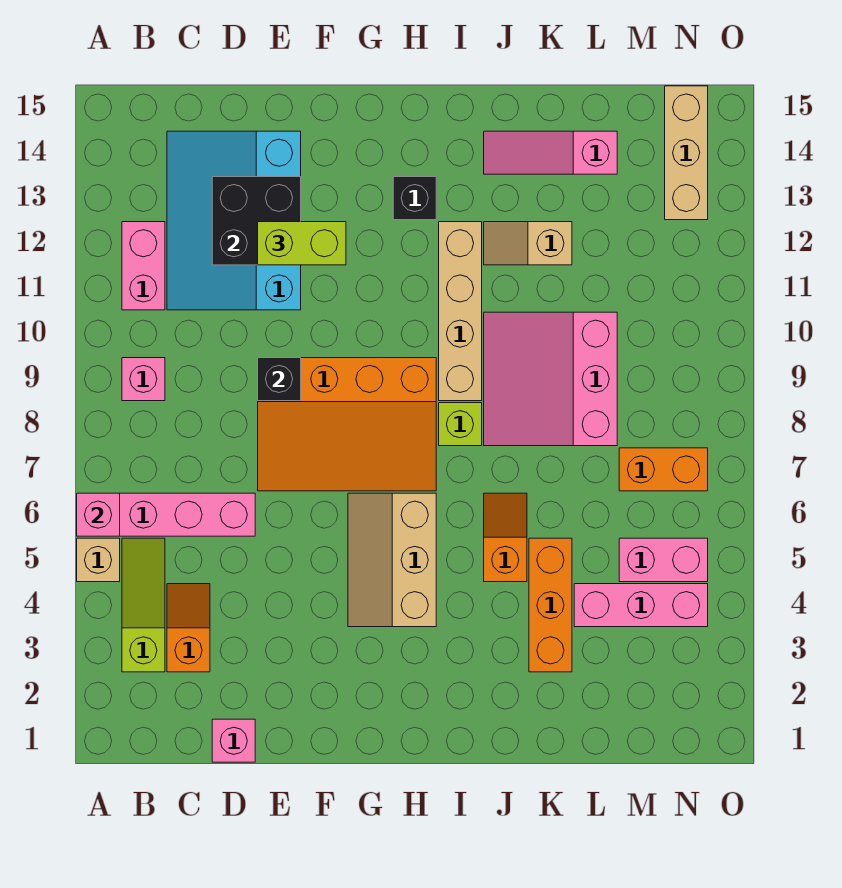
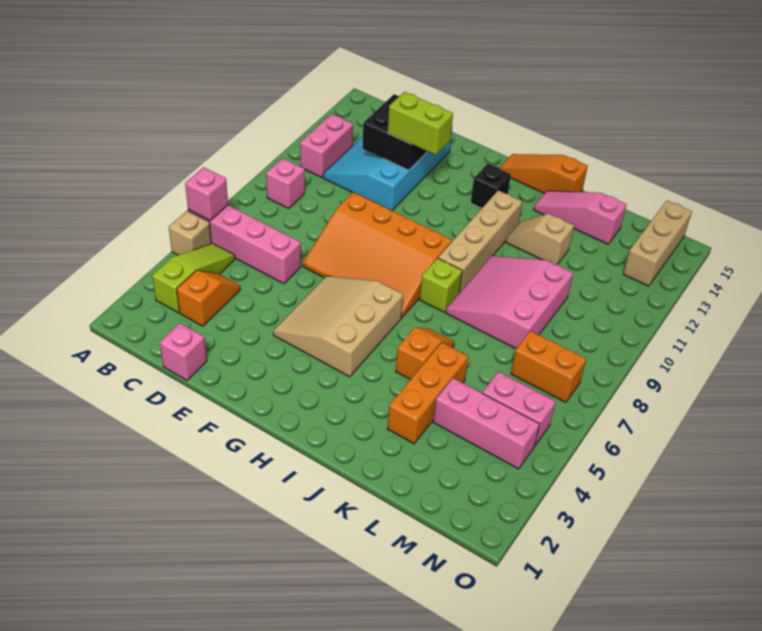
black brick E9 level 2 -> none
tan slope G4:H6 level 1 top H -> tan slope F4:H6 level 1 top H
none -> orange slope H15:J15 level 1 top J

